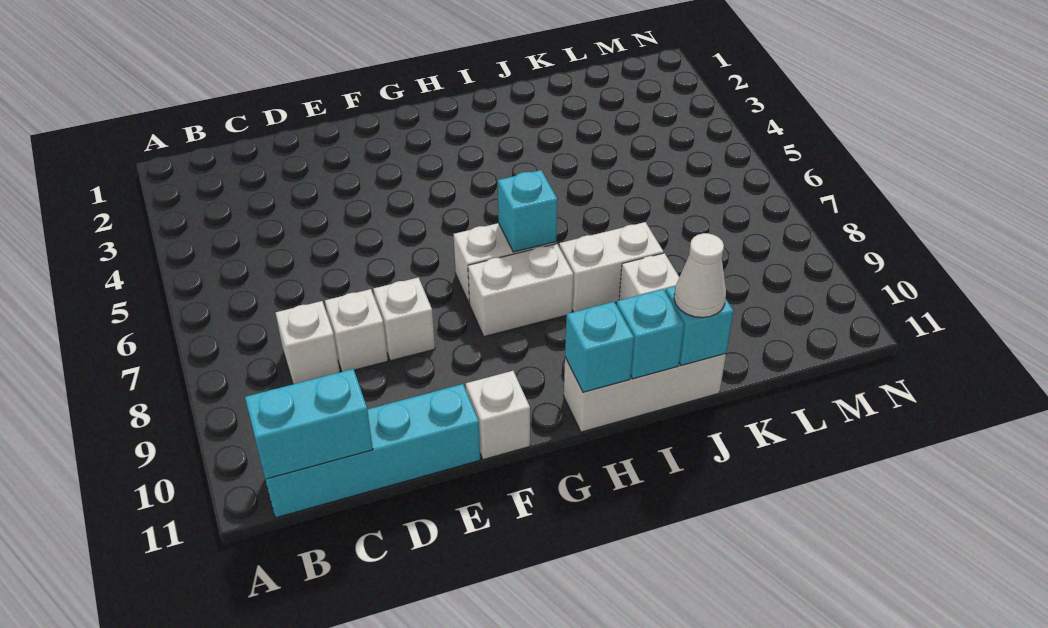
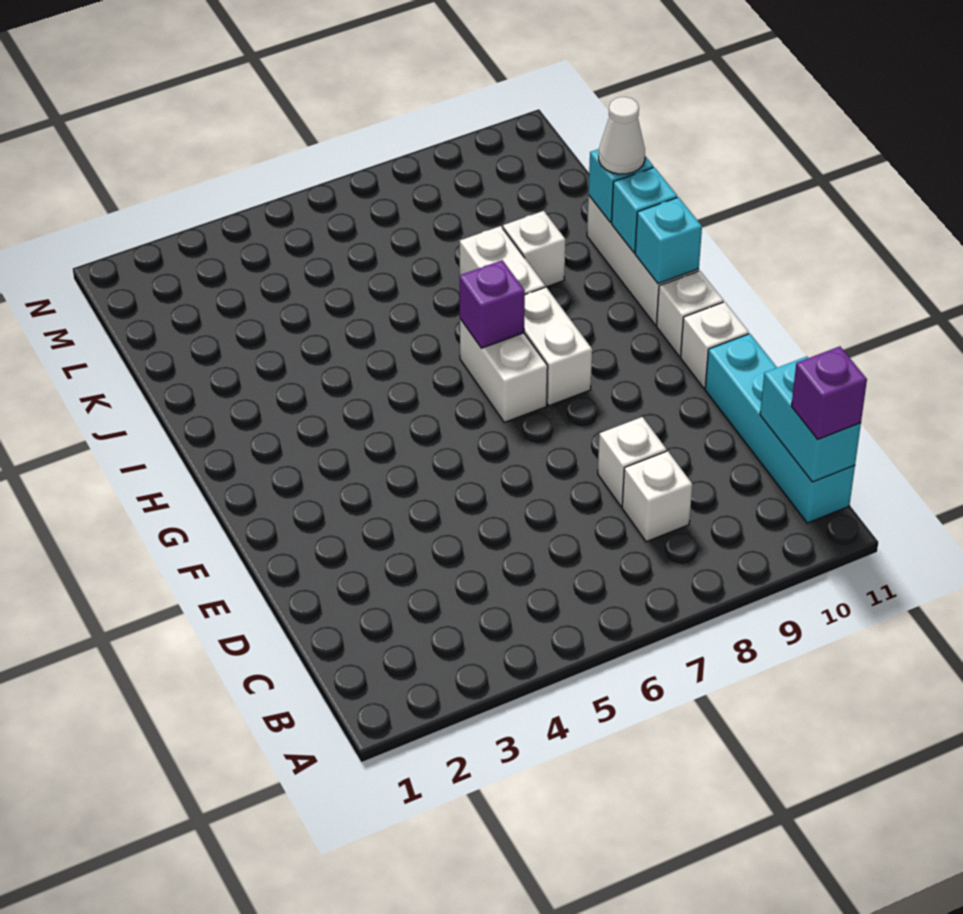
none -> purple brick B11 level 3
white brick E8 level 1 -> white brick G11 level 1
cyan brick H7 level 2 -> purple brick H7 level 2

